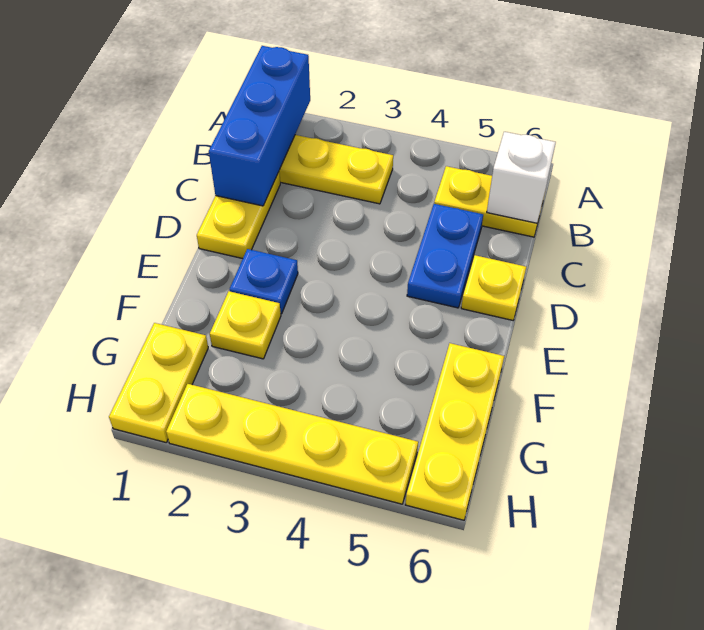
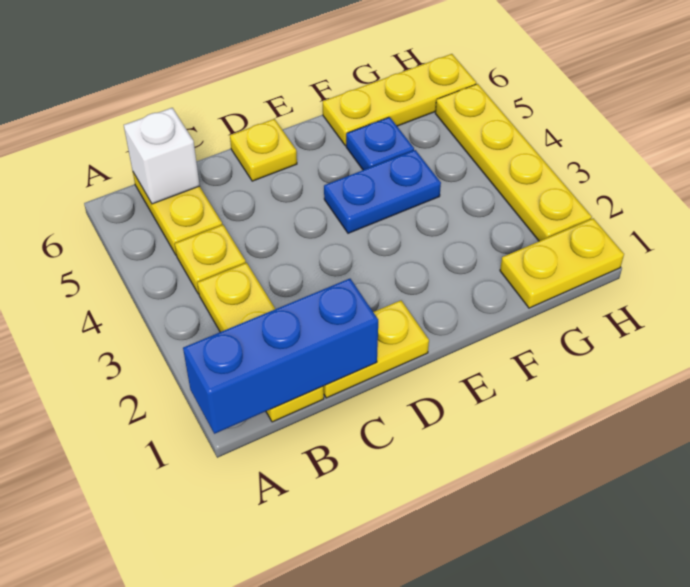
blue plate C5:D5 level 1 -> blue plate E4:F4 level 1
blue plate E2 level 1 -> blue plate F5 level 1
yellow plate F2 level 1 -> yellow plate B4 level 1

